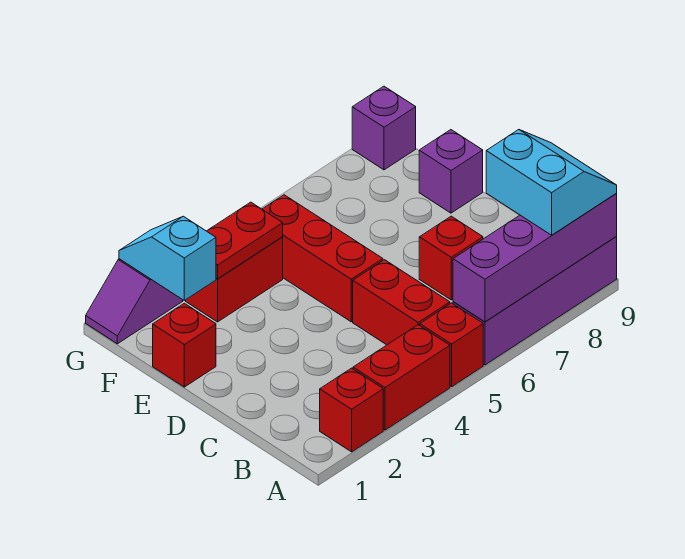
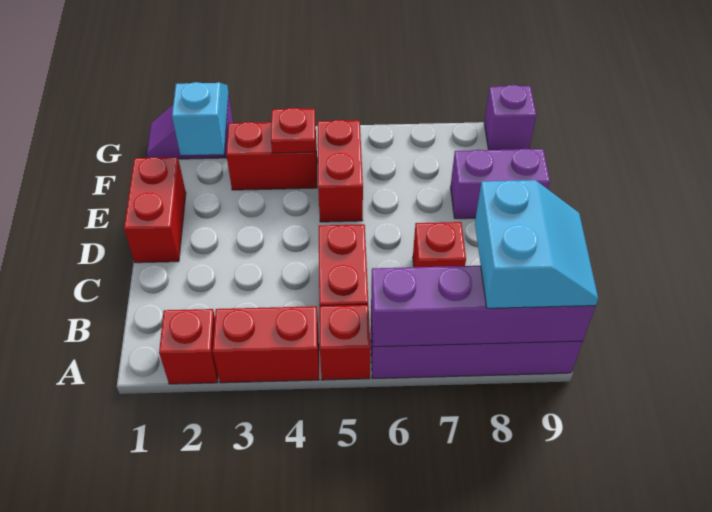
red brick D5:F5 level 1 -> red brick E5:F5 level 1
red brick E1 level 1 -> red brick D1:E1 level 1
purple brick E9 level 1 -> purple brick E8:E9 level 1
red plate F3:F4 level 2 -> red plate F4 level 2

